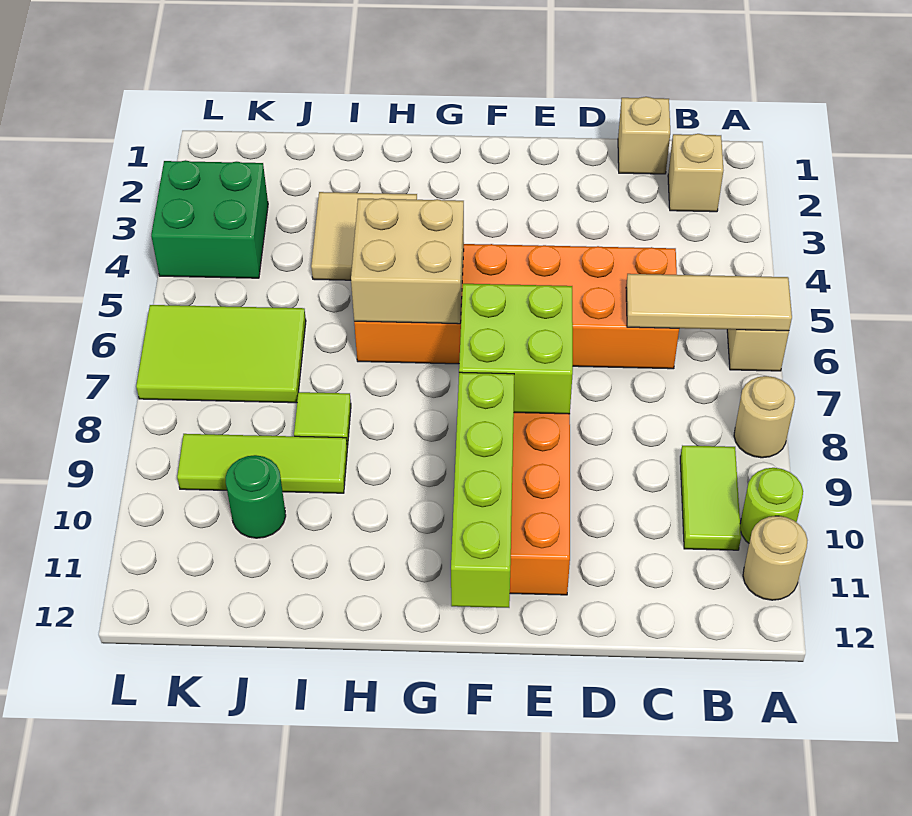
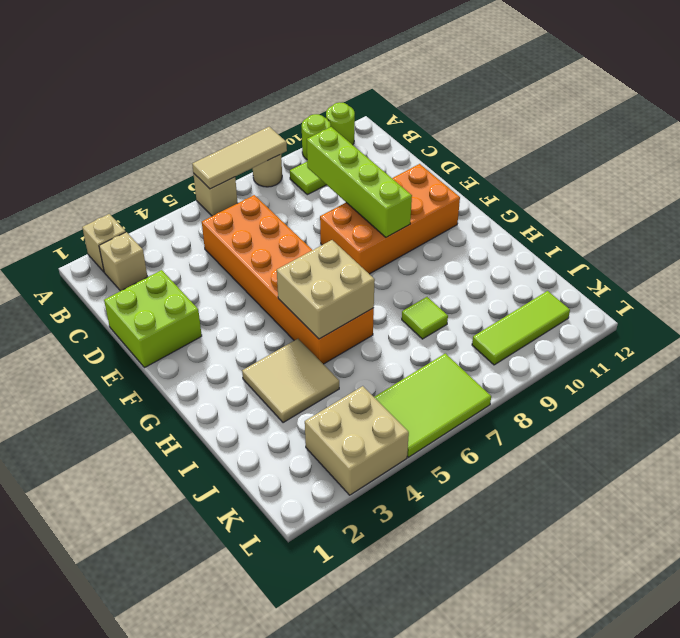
tan tile A6:C6 level 2 -> tan tile A6:A8 level 2
tan round brick A11 level 1 -> lime round brick A11 level 1
tan brick C1 level 1 -> tan brick A2 level 1
lime brick E7:F8 level 2 -> lime brick D1:E2 level 1
lime brick F9:F12 level 2 -> lime brick C9:F9 level 2
lime tile I9:K9 level 1 -> lime tile K9:K11 level 1
lime tile J6:L7 level 1 -> lime tile K5:L7 level 1
green round brick J10 level 1 -> none
green brick K3:L4 level 1 -> tan brick K3:L4 level 1

